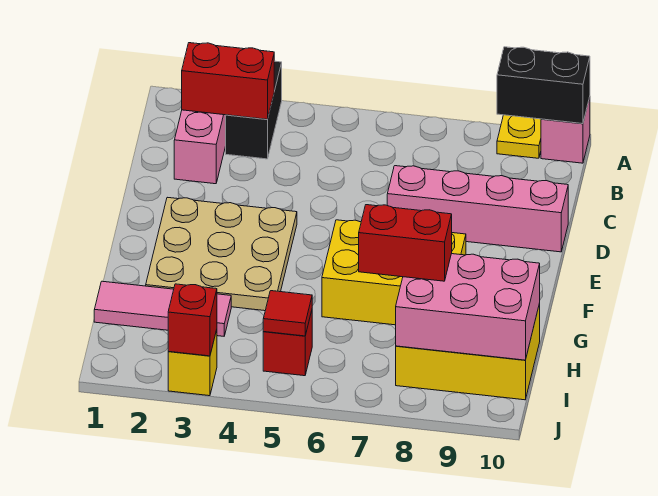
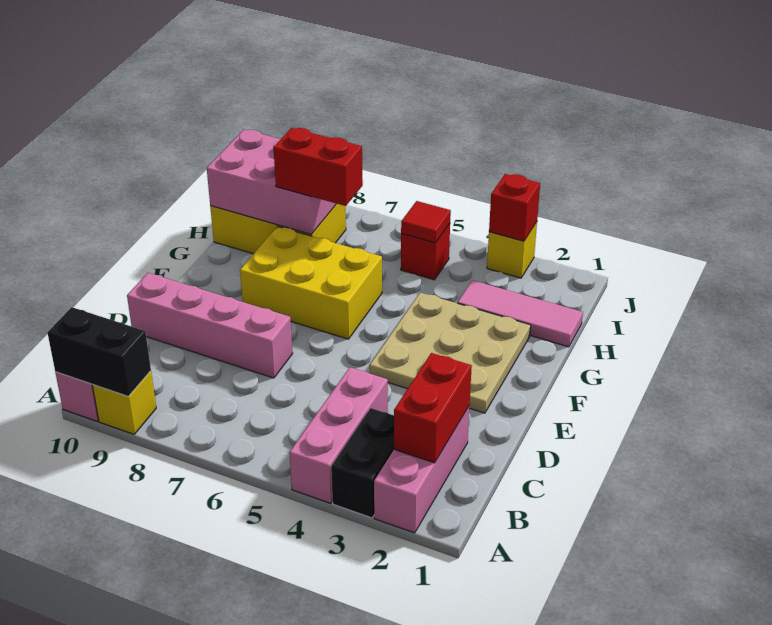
none -> pink brick A4:C4 level 1
yellow plate A9 level 1 -> yellow brick A9 level 1
red brick B2:B3 level 2 -> red brick B2:C2 level 2

